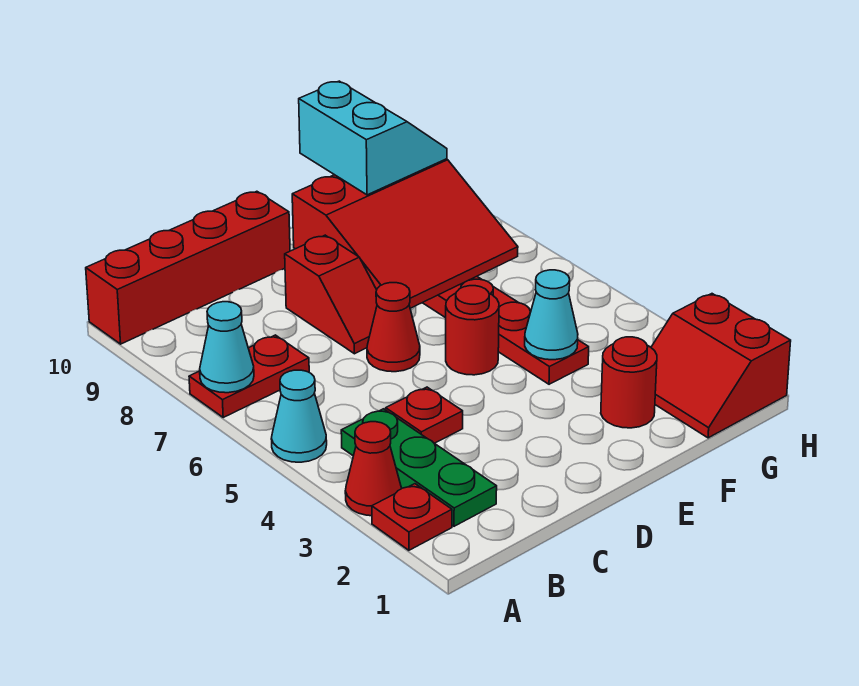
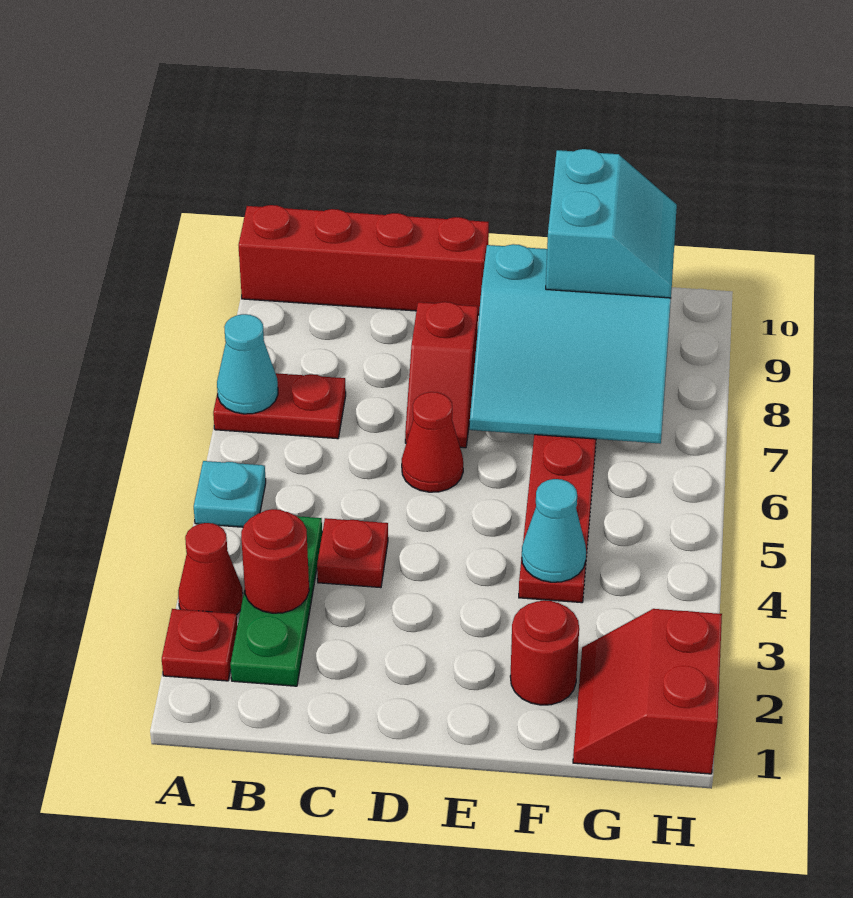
cyan cone A5 level 1 -> cyan plate A5 level 1
red round brick E5 level 1 -> red round brick B3 level 2
red slope E7:G9 level 2 top 9 -> cyan slope E7:G9 level 2 top 9

